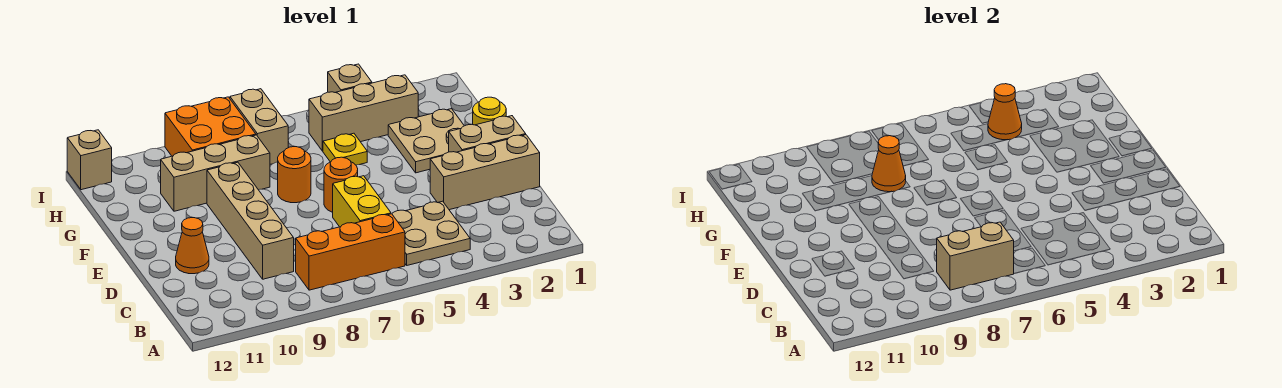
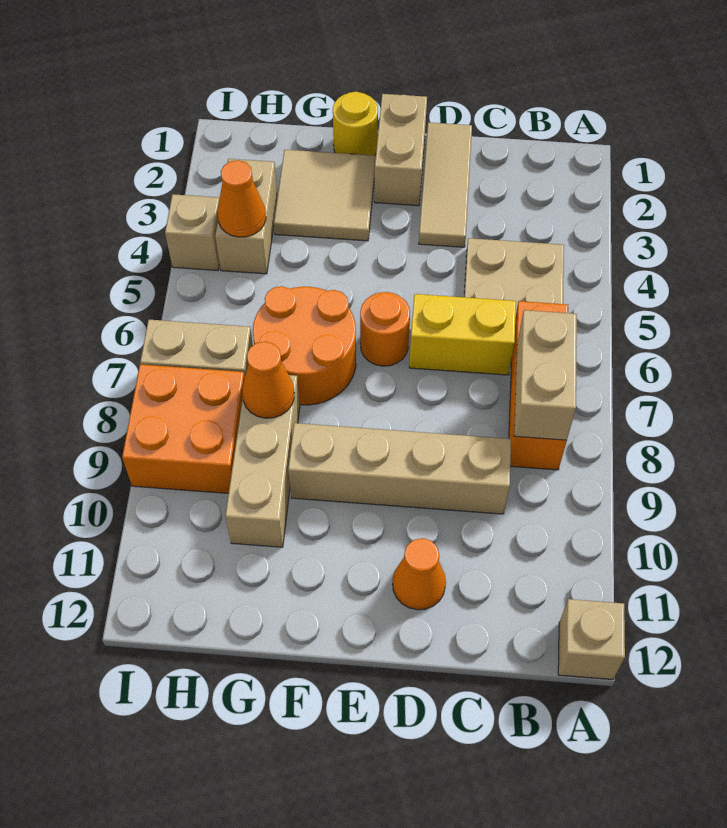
tan brick D1:D3 level 1 -> tan tile D1:D3 level 1
tan plate F2:G3 level 1 -> tan tile F2:G3 level 1
orange round brick F7 level 1 -> orange round brick F6:G7 level 1
yellow plate G5 level 1 -> none
tan brick H3:H5 level 1 -> tan brick H3:H4 level 1
tan brick I12 level 1 -> tan brick A12 level 1

